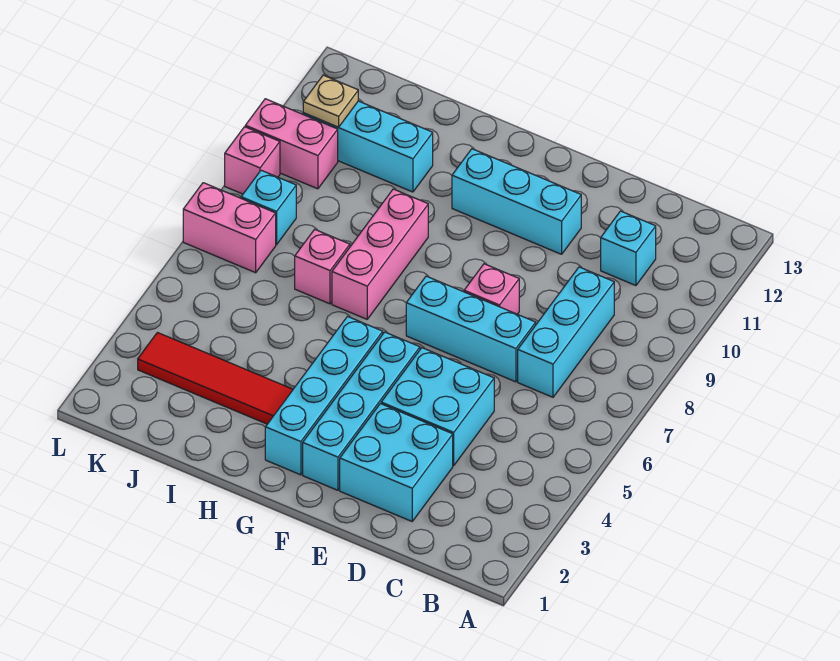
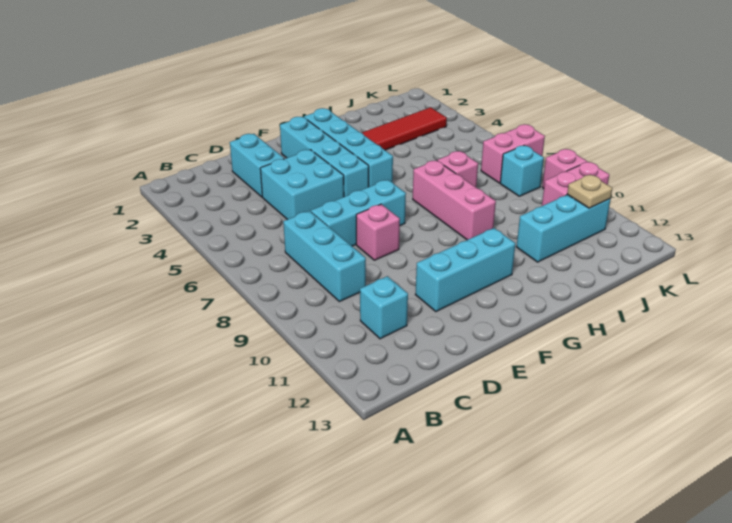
cyan brick D2:E3 level 1 -> cyan brick D2:D3 level 1

